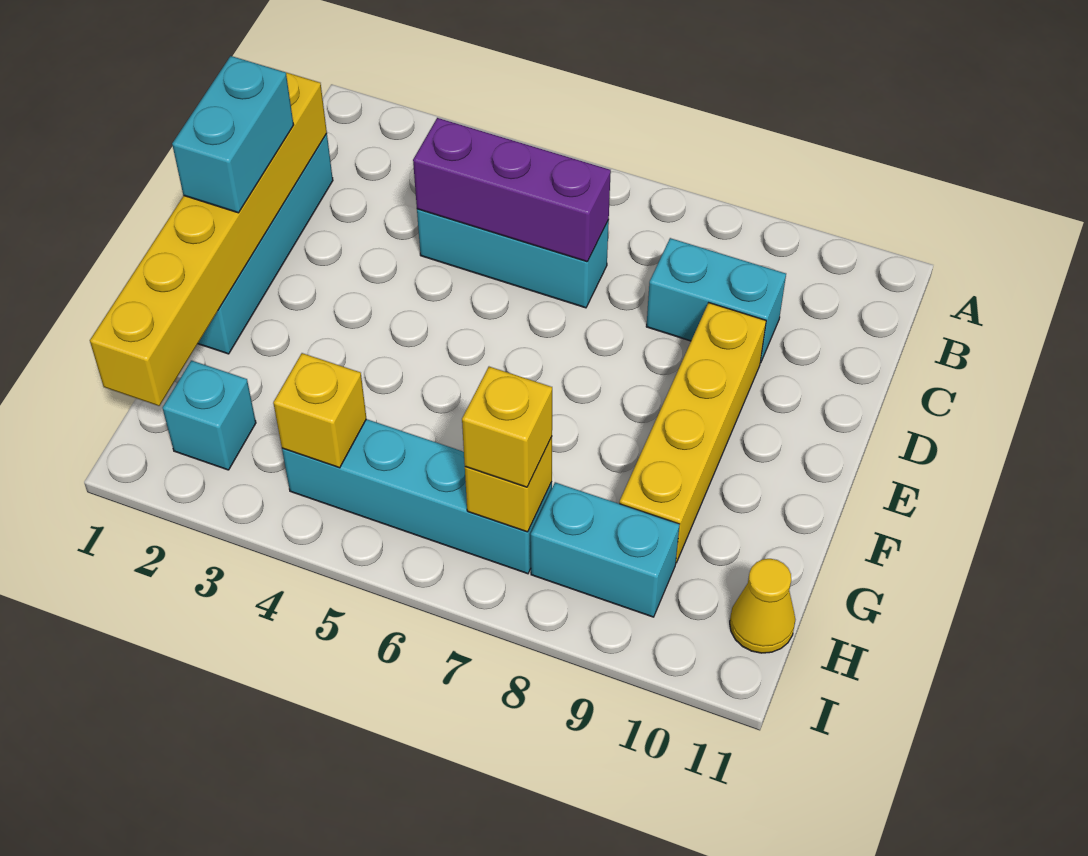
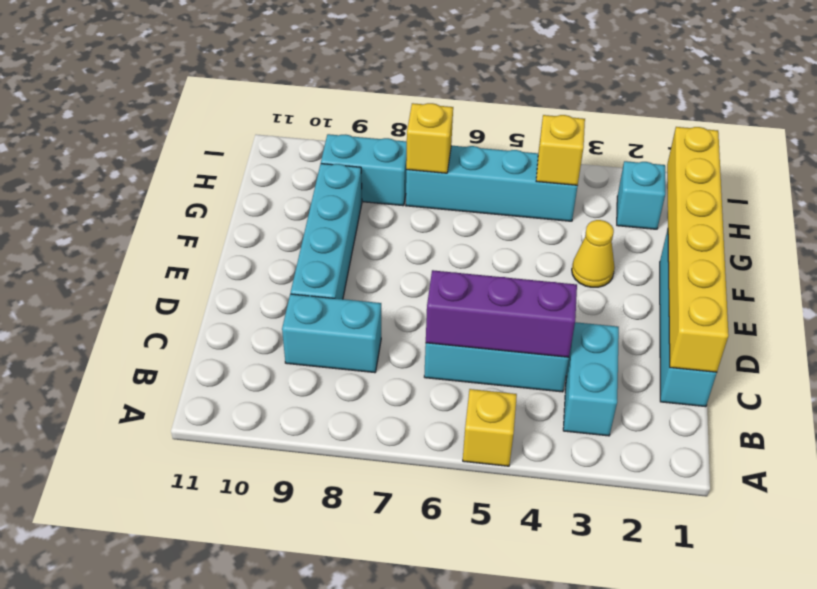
cyan brick D1:E1 level 3 -> cyan brick B3:C3 level 1
yellow brick D9:G9 level 1 -> cyan brick D9:G9 level 1
yellow brick H7 level 3 -> yellow brick A5 level 1
yellow cone H11 level 1 -> yellow cone F3 level 1

